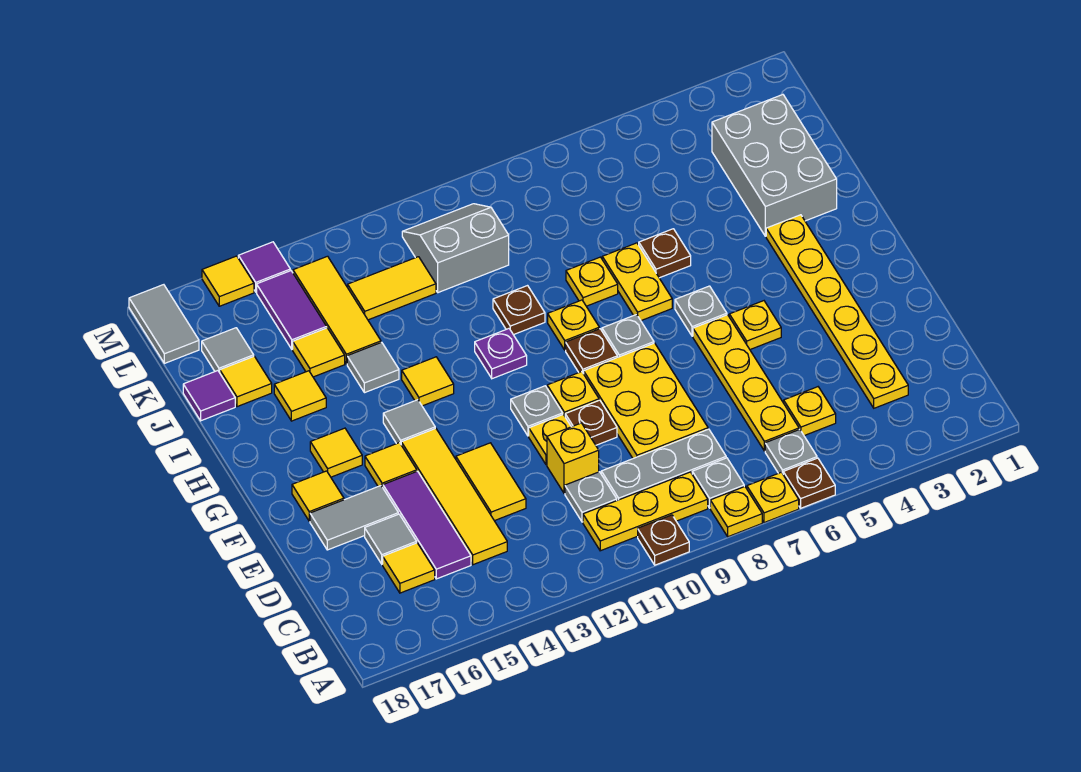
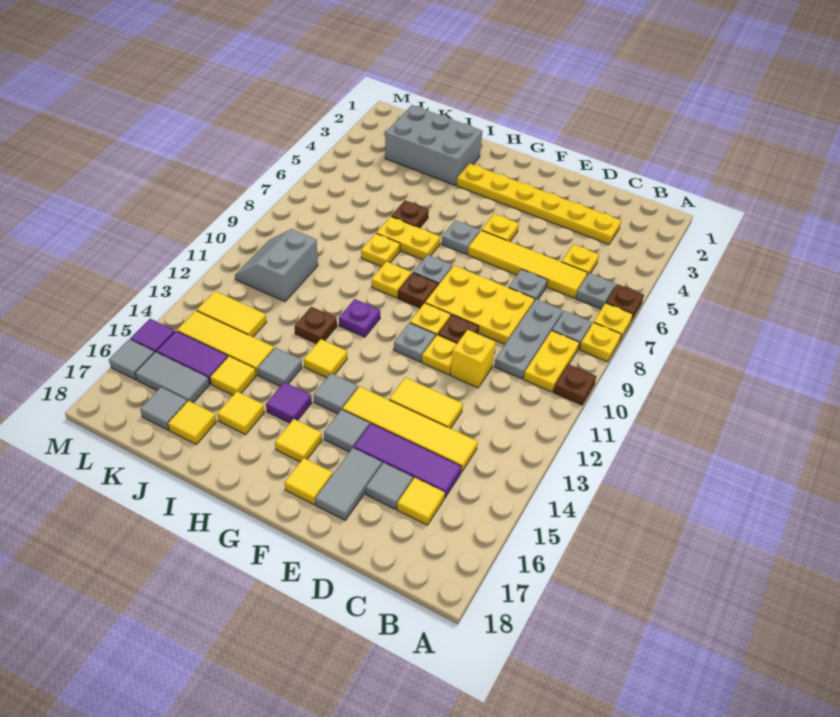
yellow plate B9:B11 level 1 -> yellow plate B9:B10 level 1
yellow plate C6:F6 level 1 -> yellow tile C6:F6 level 1
grey plate C11 level 1 -> grey plate D7 level 1
yellow tile F15 level 1 -> grey tile F15 level 1
brown plate I10 level 1 -> brown plate I12 level 1
purple tile J18 level 1 -> purple tile H15 level 1
yellow tile K12:K13 level 1 -> yellow tile K13:L13 level 1
grey tile L18:M18 level 1 -> grey tile K16:L16 level 1
yellow tile M16 level 1 -> grey tile M16 level 1

